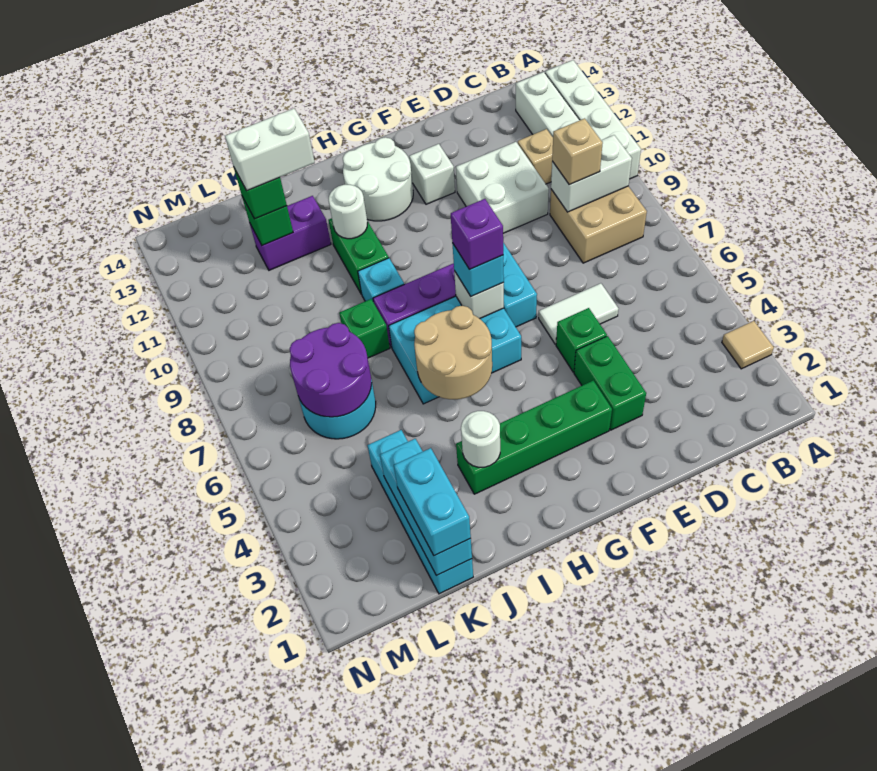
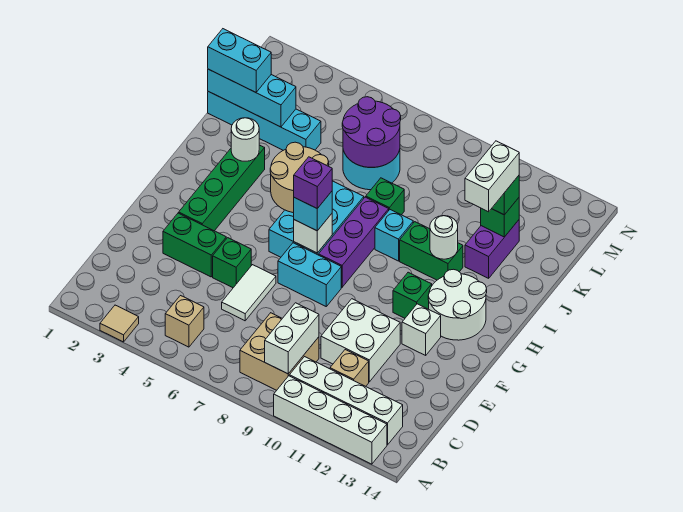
tan brick C9 level 3 -> tan brick B5 level 1
none -> green brick G11 level 1

